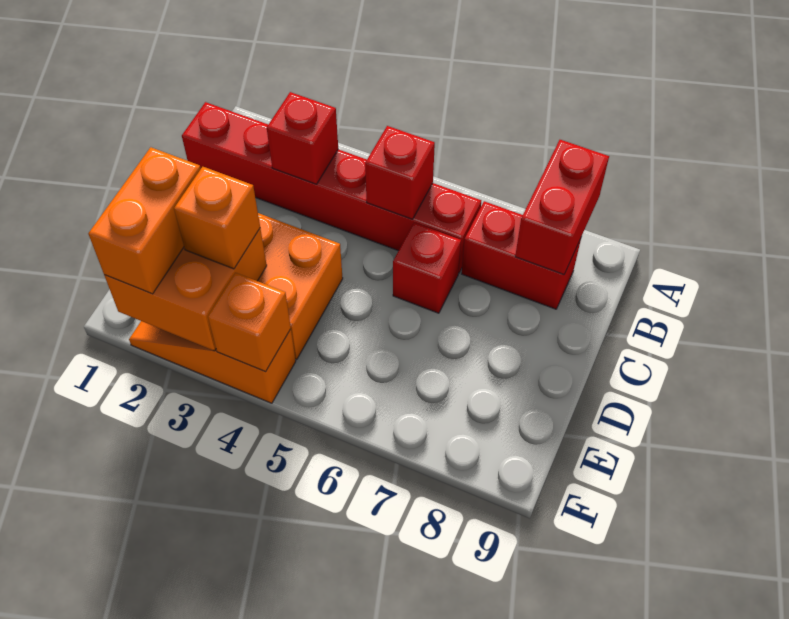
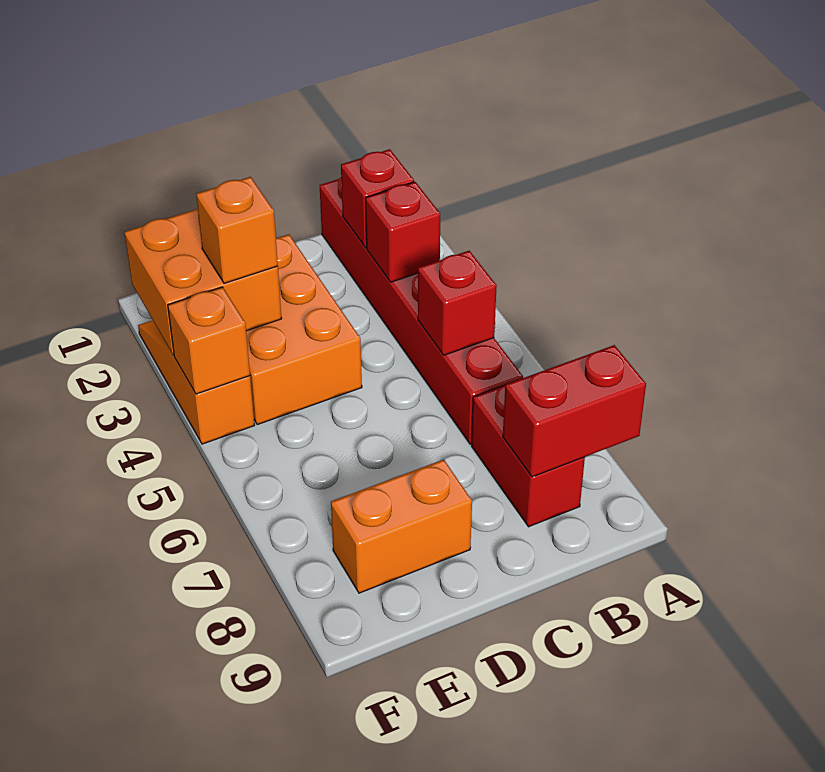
red brick C6 level 1 -> red brick B2 level 2
orange brick E2:F2 level 3 -> orange brick D8:E8 level 1

